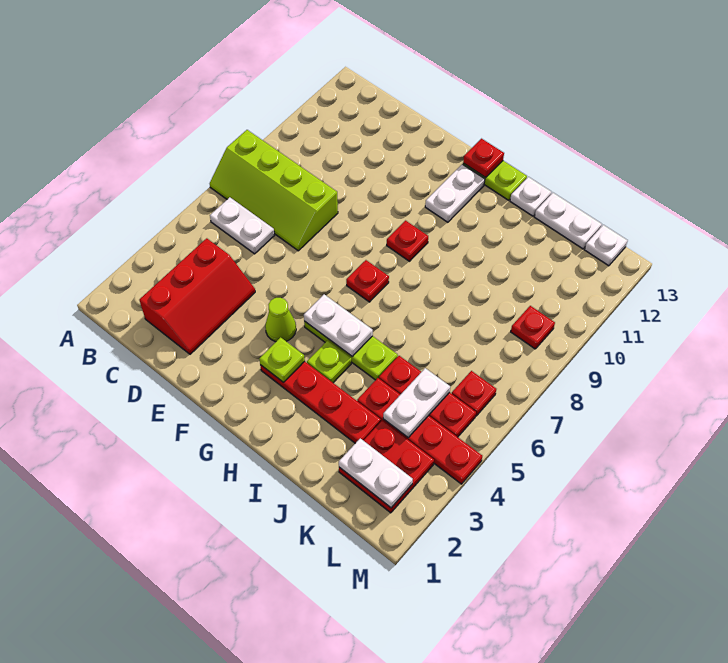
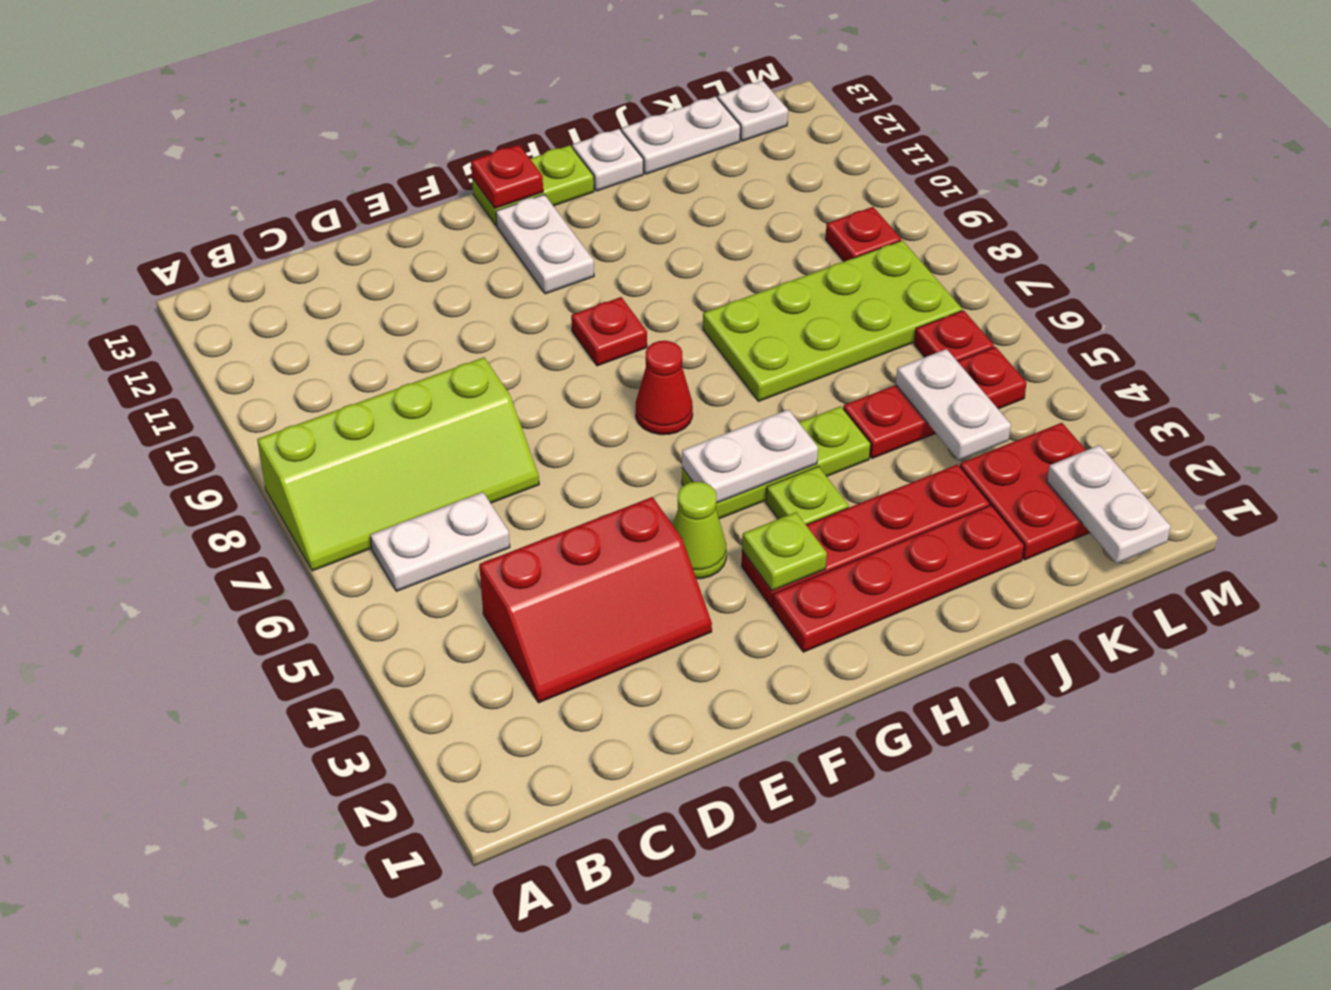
red slope C2:D4 level 1 top C -> red slope C3:E4 level 1 top 4
red plate G7 level 1 -> red cone G7 level 1
none -> lime plate I7:L8 level 1
red plate J4:M4 level 1 -> red plate G2:J2 level 1
white plate K2:L2 level 2 -> white plate L1:L2 level 2

